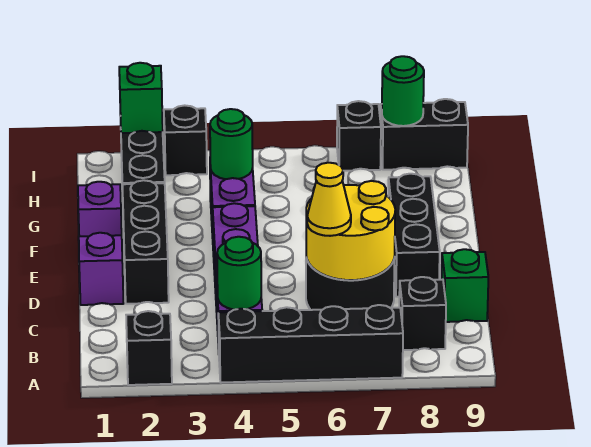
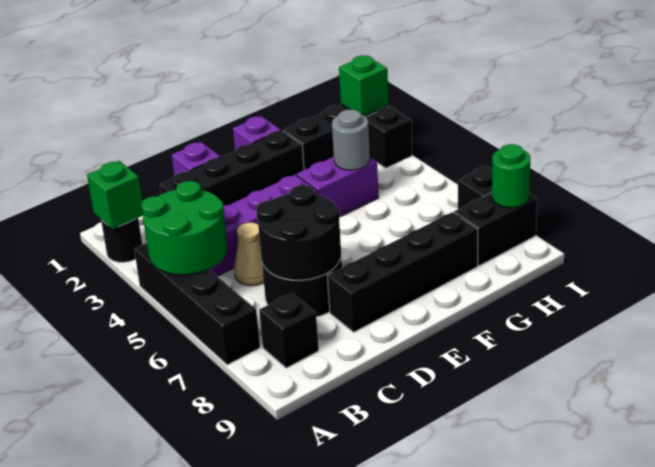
black brick A2 level 1 -> black round brick A2 level 1
green round brick B4 level 2 -> green round brick A4:B5 level 2
none -> tan cone C5 level 1
yellow round brick C6:D7 level 2 -> black round brick C6:D7 level 2
yellow cone C6 level 3 -> none
green brick C9 level 1 -> green brick A2 level 2
black brick D2:F2 level 1 -> black brick C2:F2 level 1
black brick D8:F8 level 1 -> black brick D8:G8 level 1
green round brick G4 level 2 -> grey round brick G4 level 2
black brick I8:I9 level 1 -> black brick H8:I8 level 1

